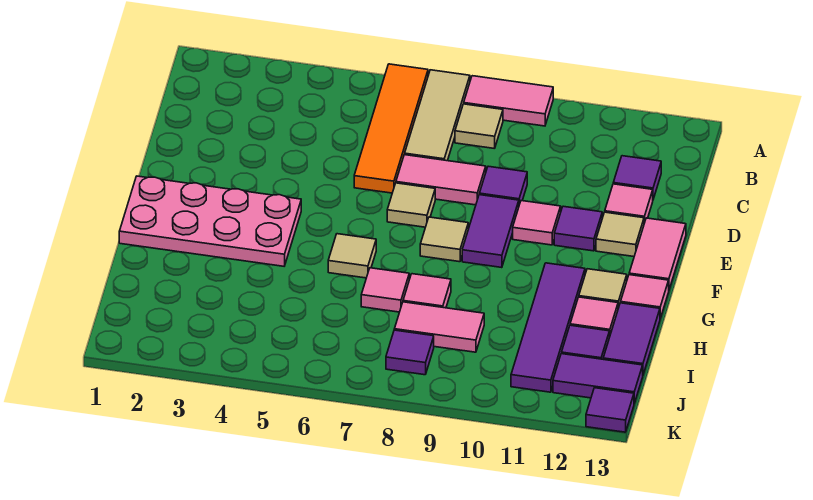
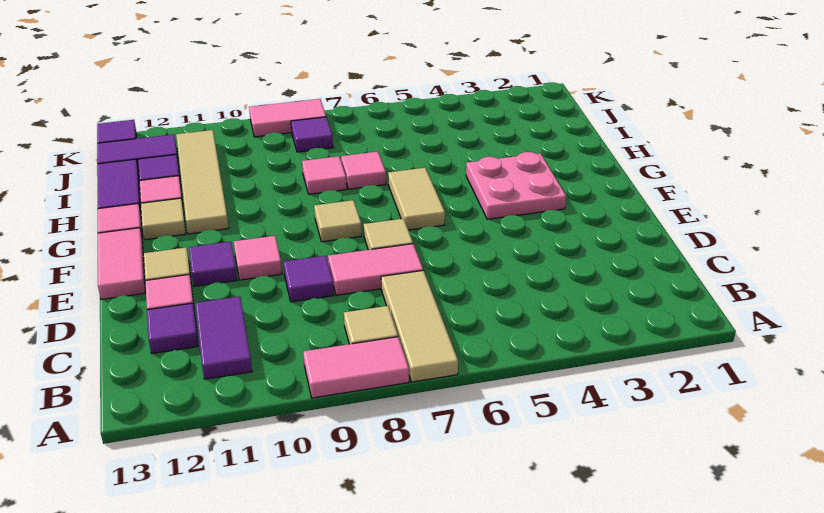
orange tile A6:D6 level 1 -> none
purple tile E9:F9 level 1 -> purple tile B11:C11 level 1
pink plate F1:G4 level 1 -> pink plate F3:G4 level 1
tan tile G6 level 1 -> tan tile F6:G6 level 1
purple tile G11:J11 level 1 -> tan tile G11:J11 level 1
pink tile I8:I9 level 1 -> pink tile K8:K9 level 1

